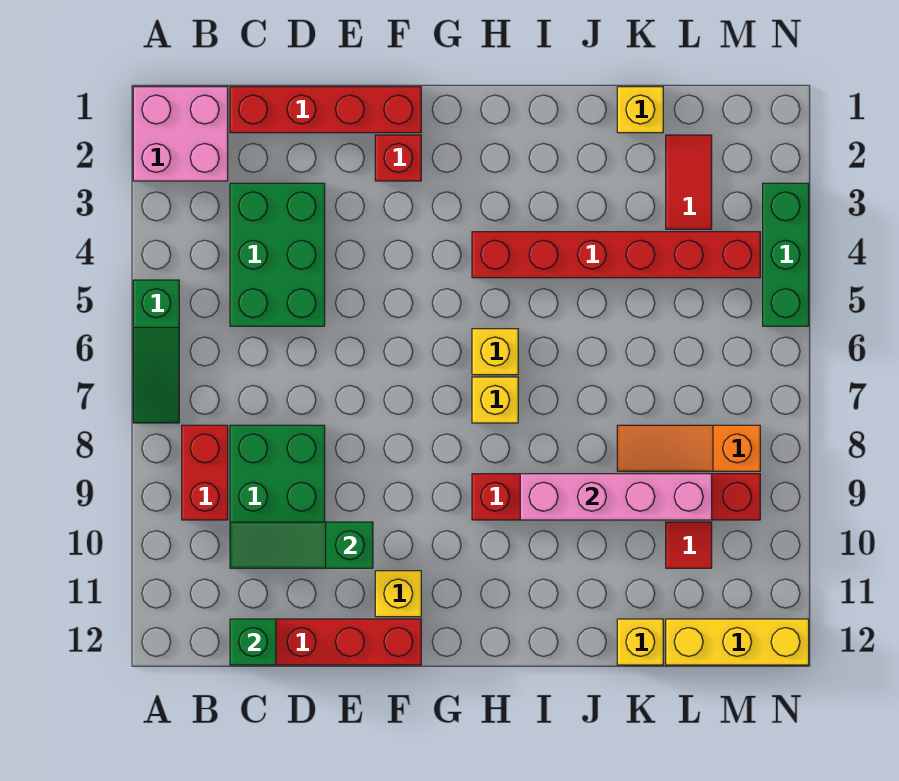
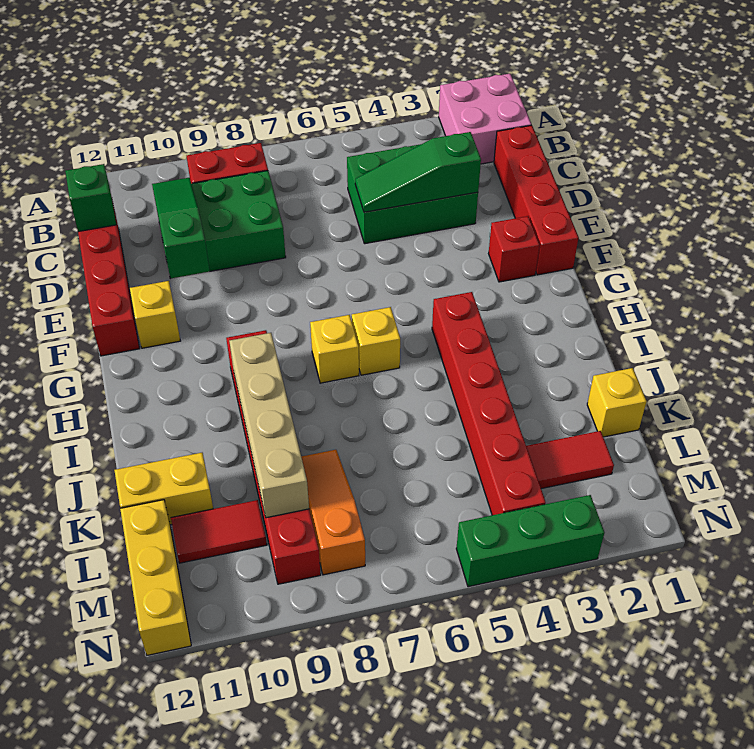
green slope A5:A7 level 1 top 5 -> green slope D3:D5 level 2 top 3
pink brick I9:L9 level 2 -> tan brick I9:L9 level 2
yellow brick K12 level 1 -> yellow brick K11:K12 level 1
red tile L10 level 1 -> red tile L10:L11 level 1

